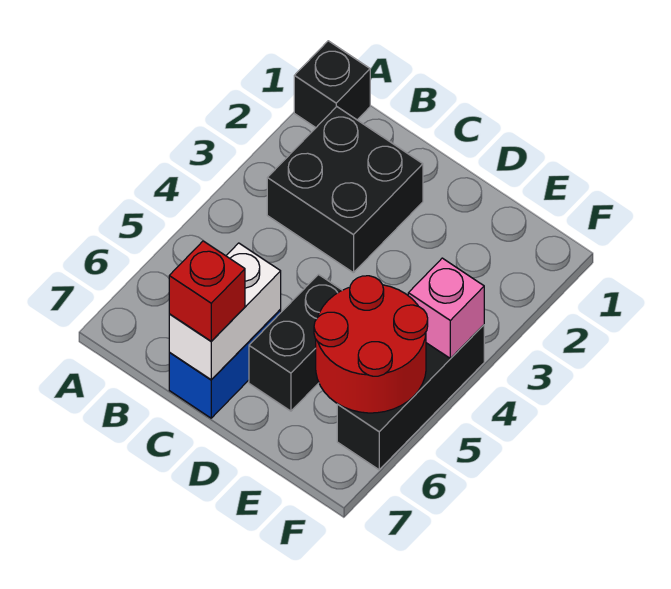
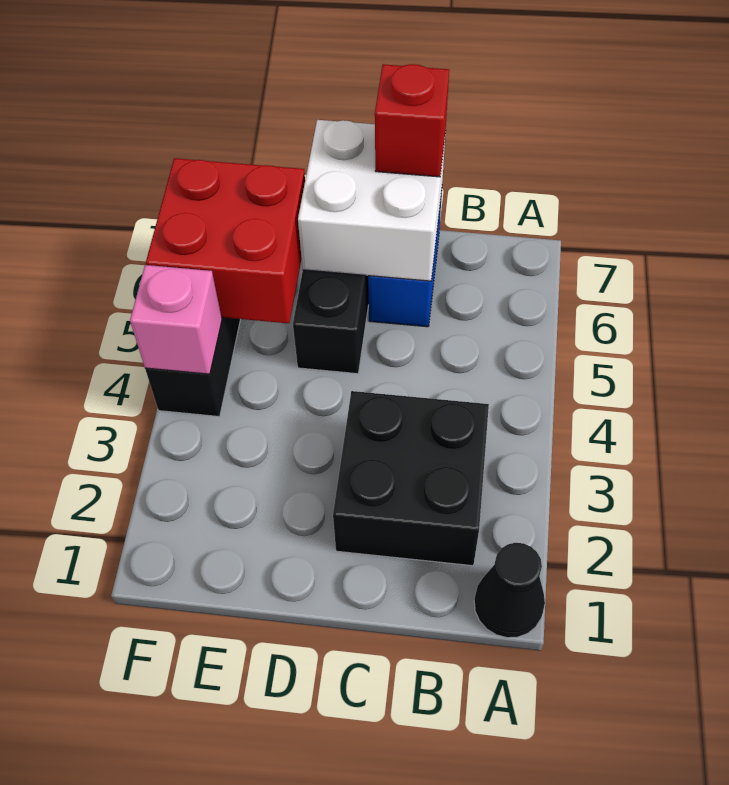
black brick A1 level 1 -> black cone A1 level 1
white brick C6:C7 level 2 -> white brick C6:D7 level 2
red round brick E5:F6 level 2 -> red brick E5:F6 level 2

